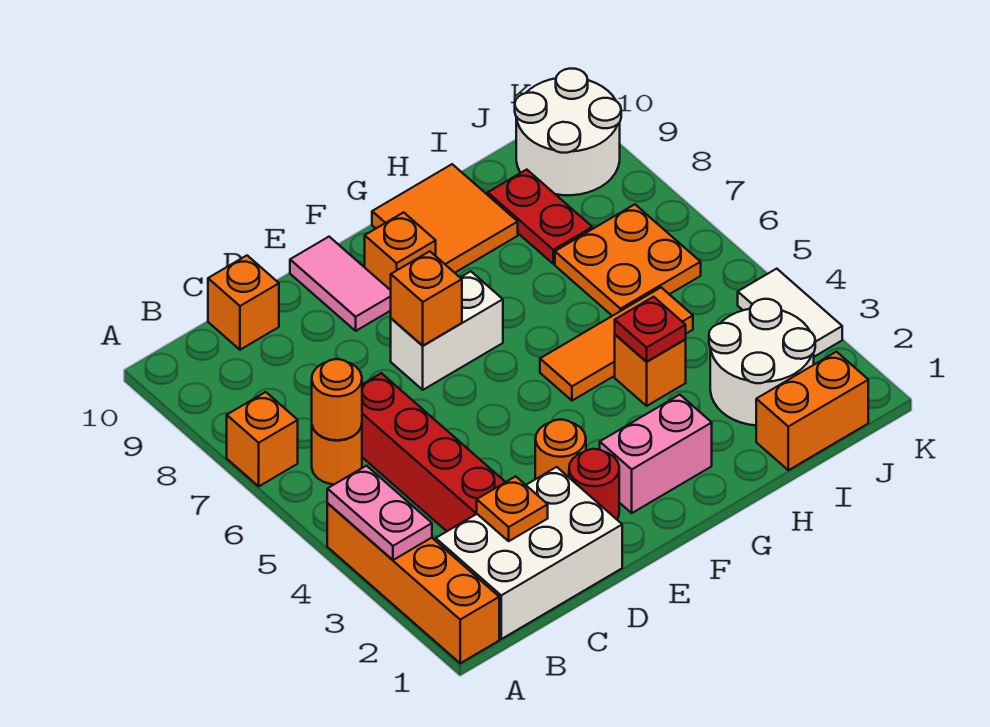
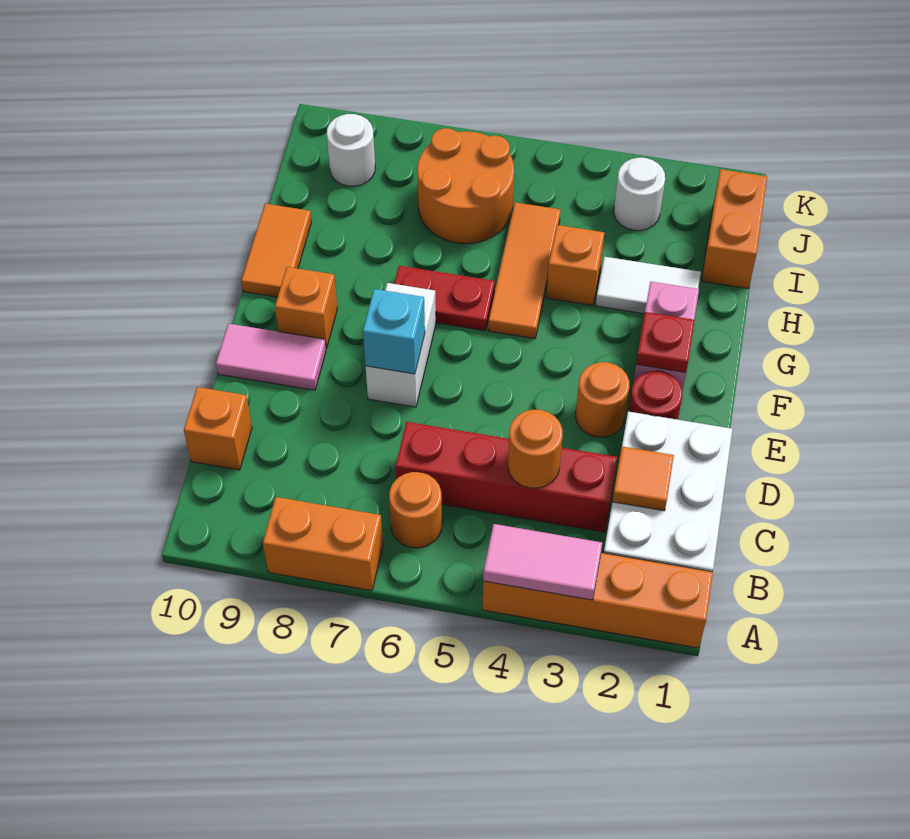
pink plate A3:A4 level 2 -> pink tile A3:A4 level 2
orange brick A7 level 1 -> orange brick A7:A8 level 1
orange round brick B6 level 2 -> orange round brick C4 level 2
orange plate C2 level 2 -> orange tile C2 level 2
orange brick E7 level 2 -> cyan brick E7 level 2
orange tile G9:H10 level 1 -> orange tile G10:H10 level 1
red plate H4 level 2 -> red plate F2 level 2
white round brick I2:J3 level 1 -> white round brick J3 level 1
orange plate I6:J7 level 1 -> orange round brick I6:J7 level 1
red plate I8:I9 level 1 -> red plate G6:G7 level 1
white round brick J9:K10 level 1 -> white round brick J9 level 1
white tile K3:K4 level 1 -> white tile H2:H3 level 1

